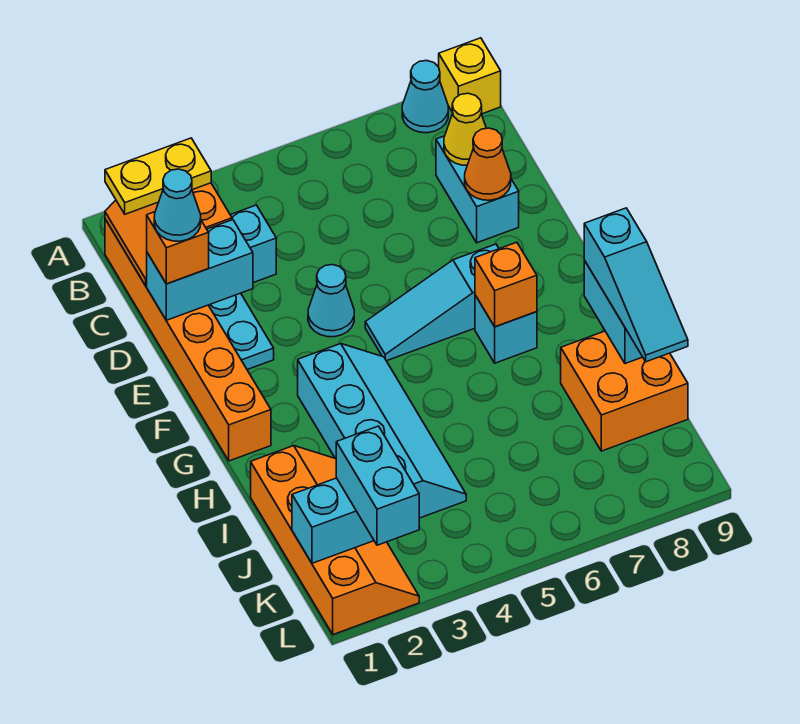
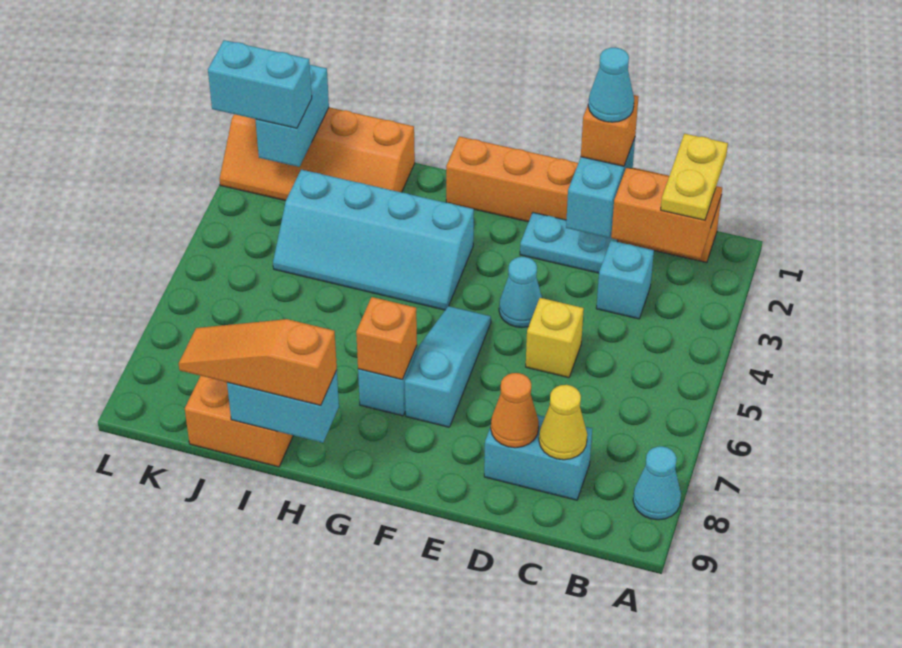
yellow brick A9 level 1 -> yellow brick D5 level 1
cyan slope H9:J9 level 3 top H -> orange slope H9:J9 level 3 top H

